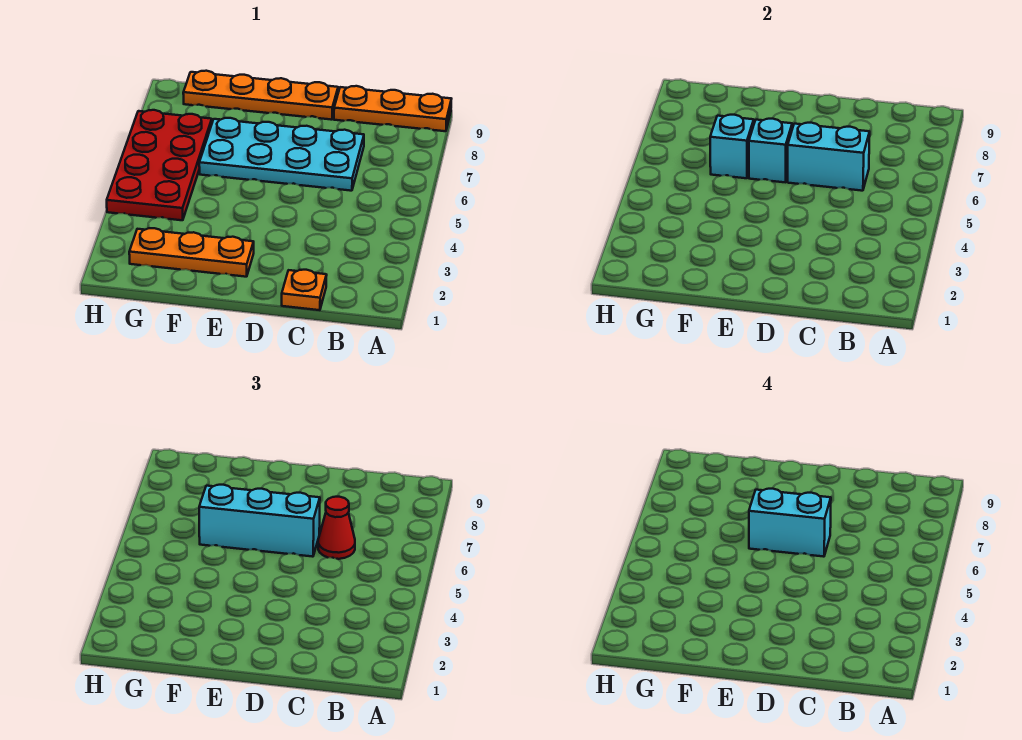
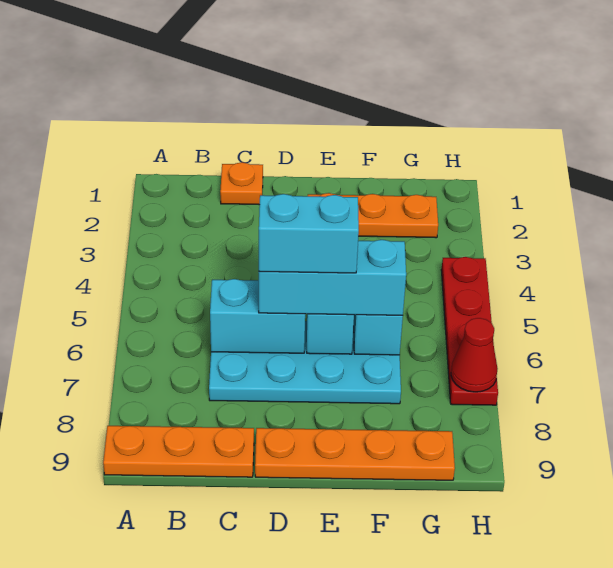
red cone C6 level 3 -> red cone H7 level 2
red plate G4:H7 level 1 -> red plate H4:H7 level 1

